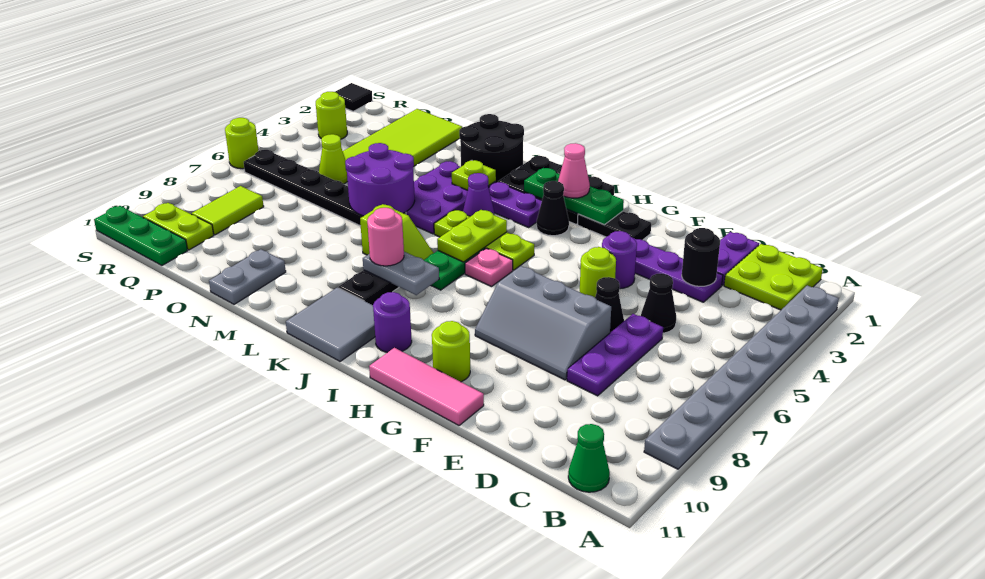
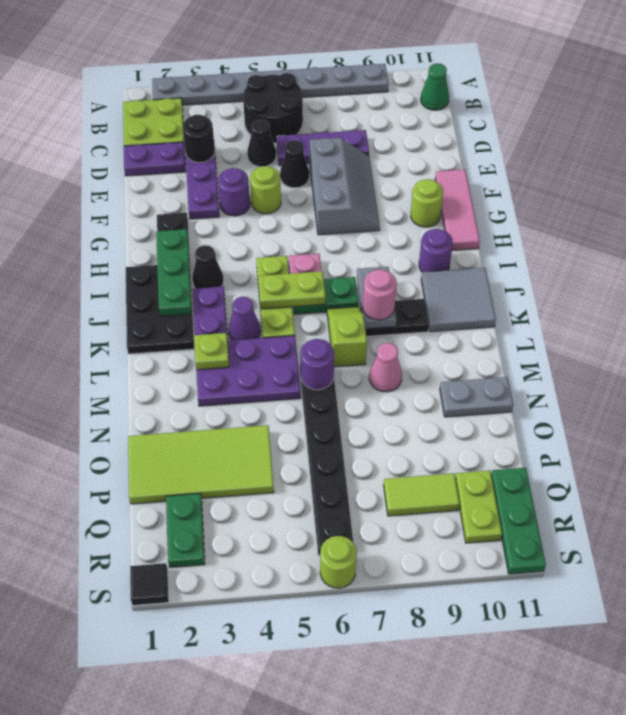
pink cone I2 level 3 -> pink cone M8 level 1
black round brick L1:M2 level 1 -> black round brick B5:C6 level 1
purple round brick M5:N6 level 2 -> purple round brick M6 level 2
lime cone P5 level 1 -> none
none -> green plate Q2:R2 level 1
lime round brick R3 level 1 -> none

